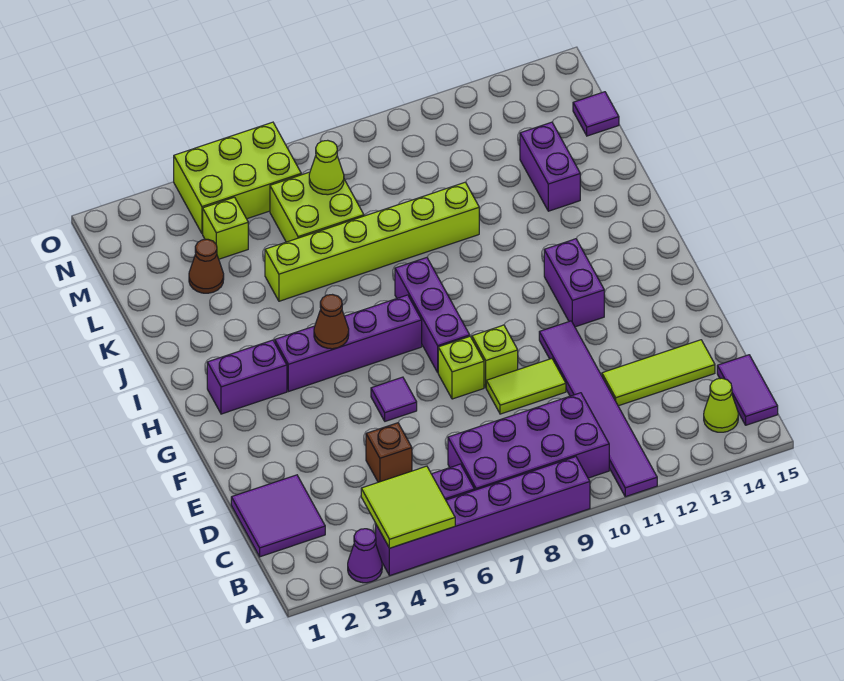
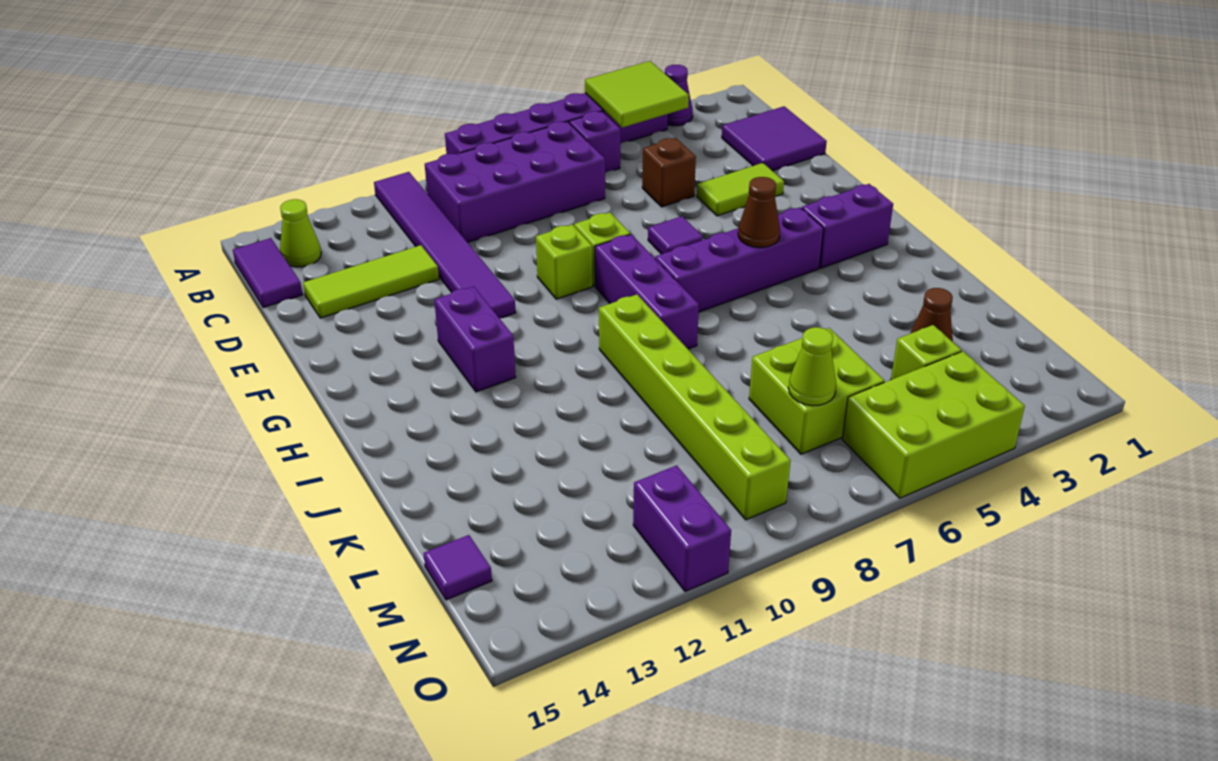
lime tile E9:E10 level 1 -> lime tile E3:E4 level 1
lime brick K5:K10 level 1 -> lime brick I9:N9 level 1
purple brick K13:L13 level 1 -> purple brick N11:O11 level 1

